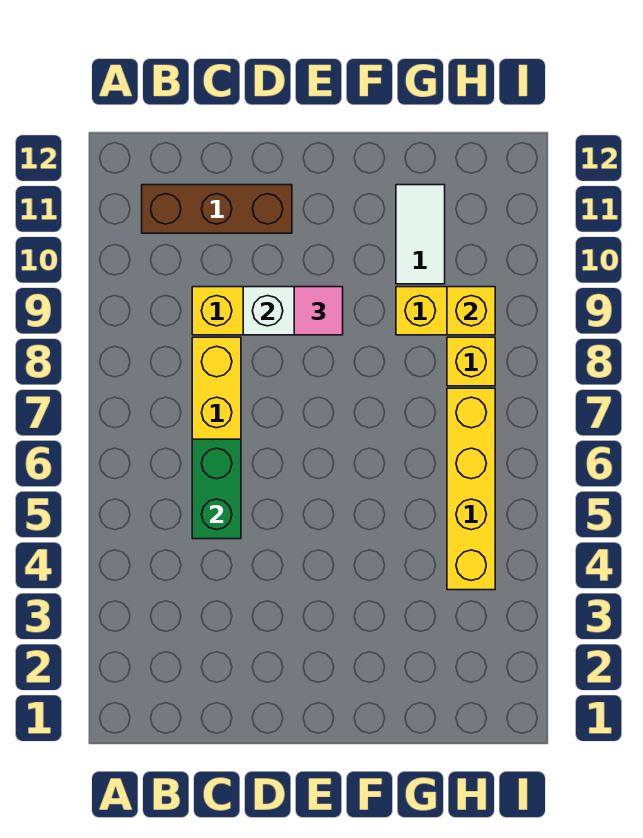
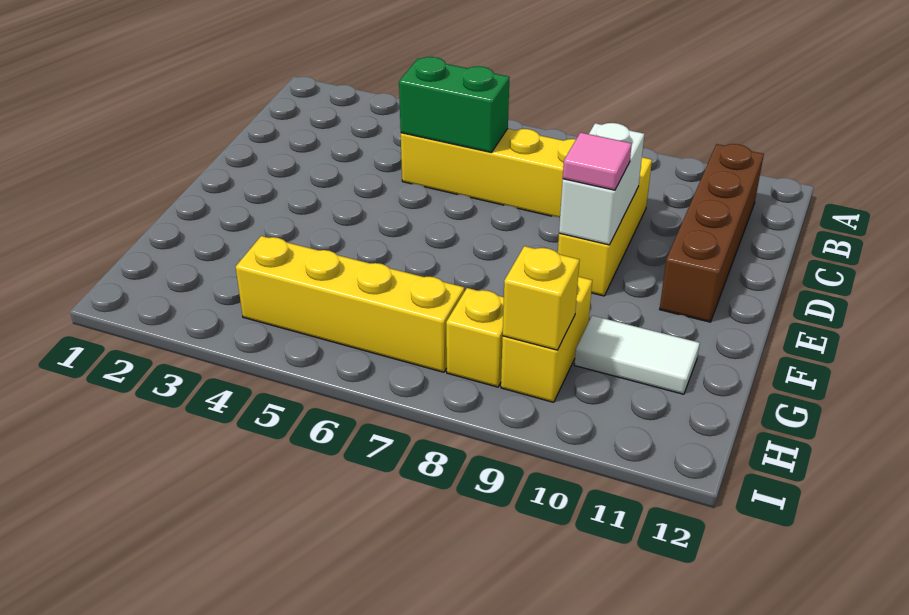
brown brick B11:D11 level 1 -> brown brick B11:E11 level 1

